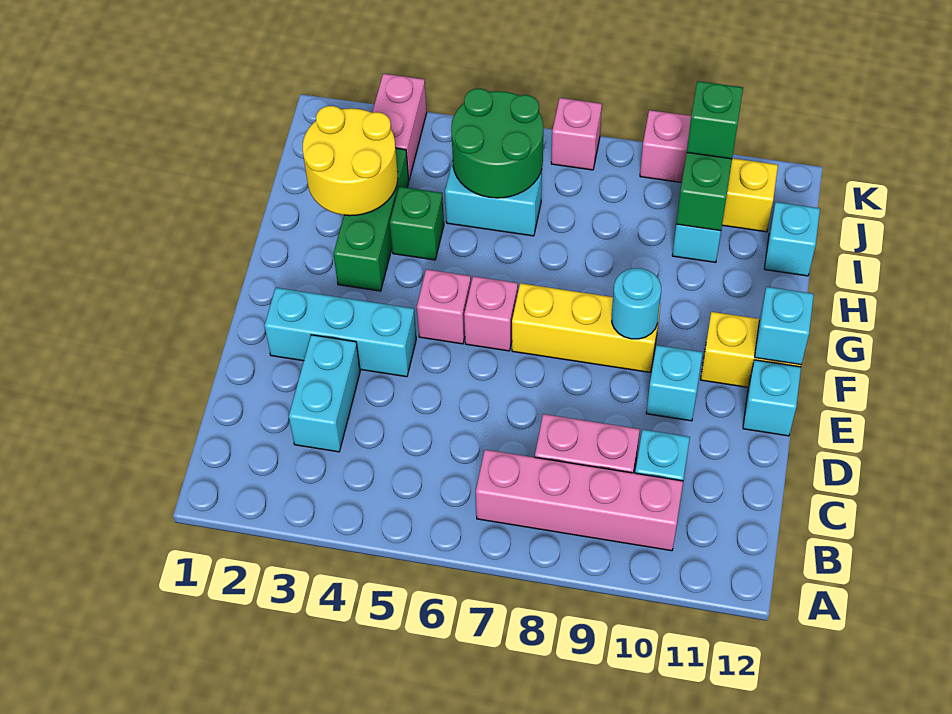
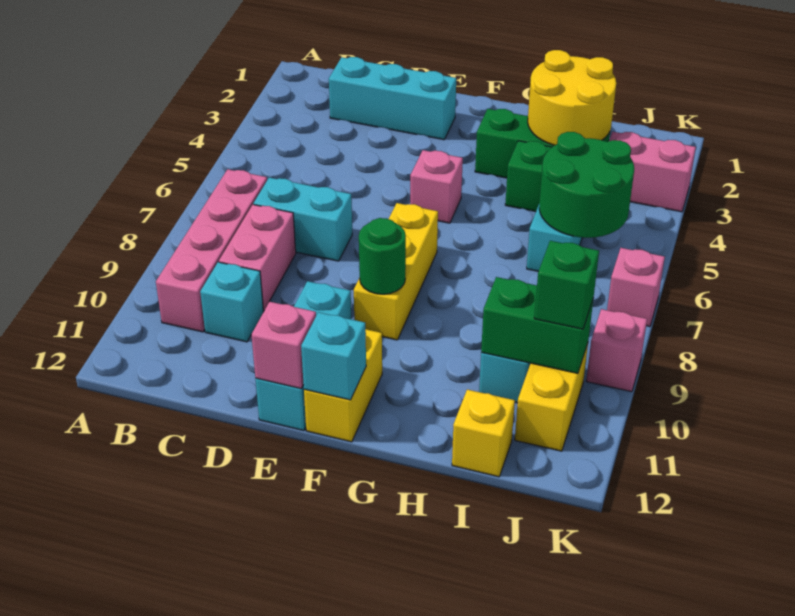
cyan brick C3:D3 level 1 -> cyan brick C7:D7 level 1
cyan brick E2:E4 level 1 -> cyan brick C2:E2 level 1
pink brick F6 level 1 -> pink brick E12 level 2
cyan round brick F9 level 2 -> green round brick F9 level 2
cyan brick I12 level 1 -> yellow brick I12 level 1

